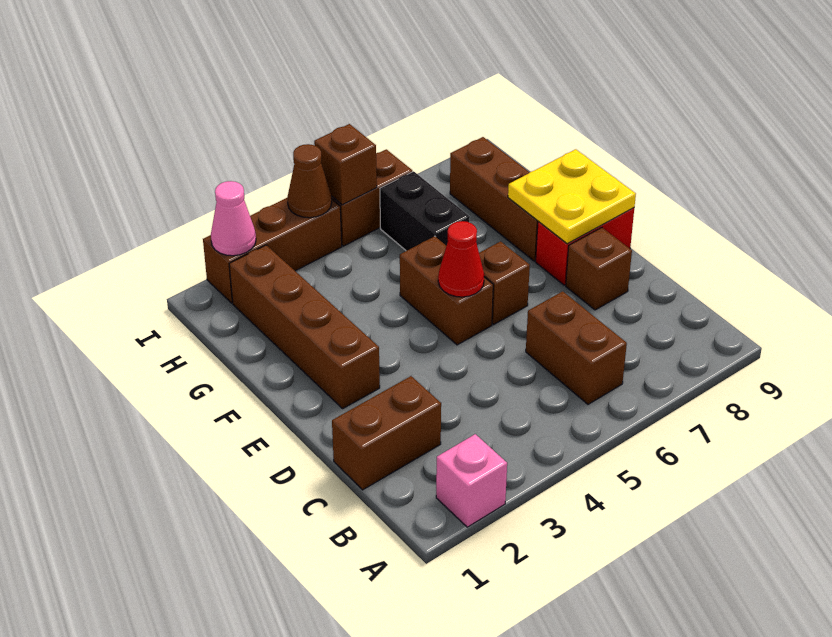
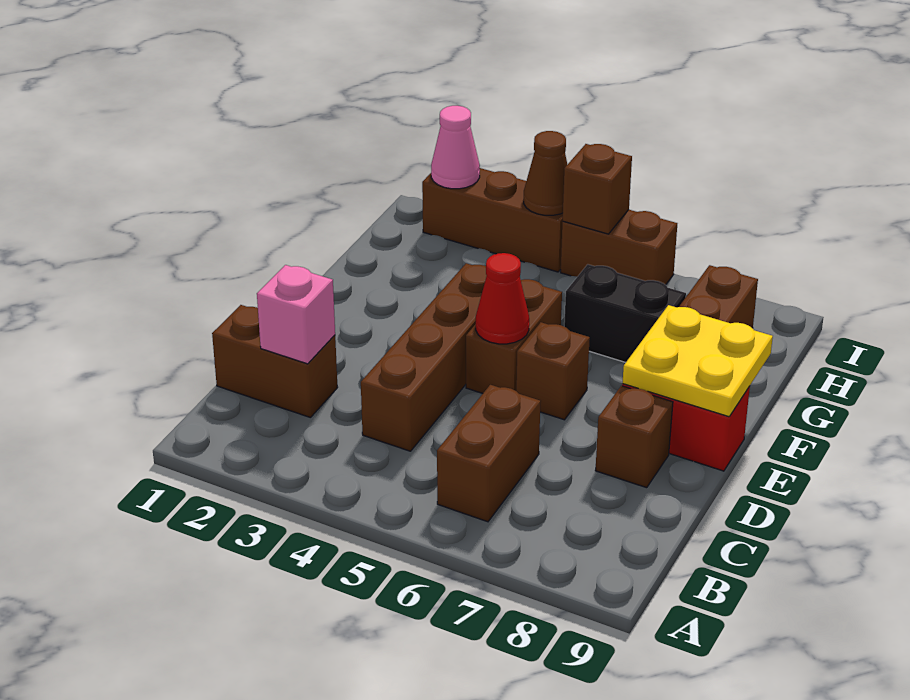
pink brick A2 level 1 -> pink brick C2 level 2
brown brick E2:H2 level 1 -> brown brick C4:F4 level 1
black brick G6:H6 level 1 -> black brick G6:G7 level 1

